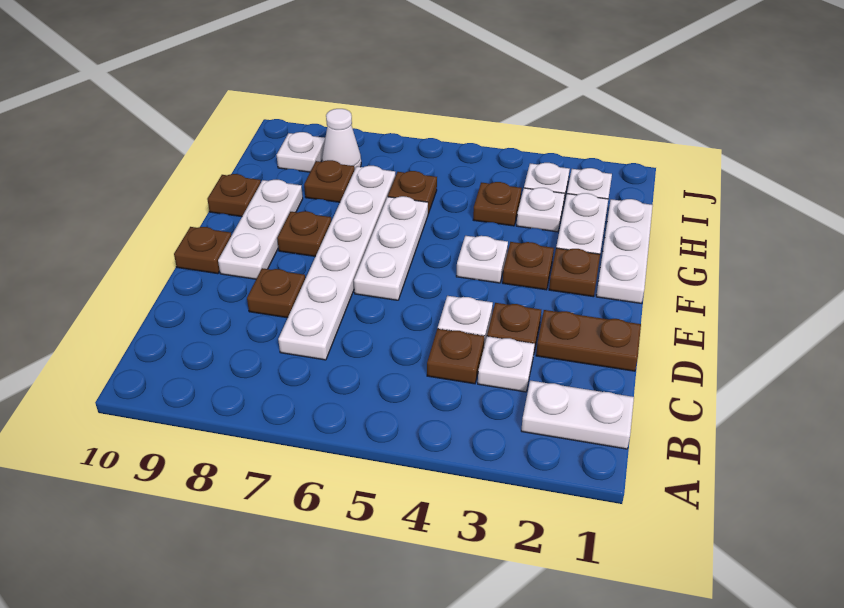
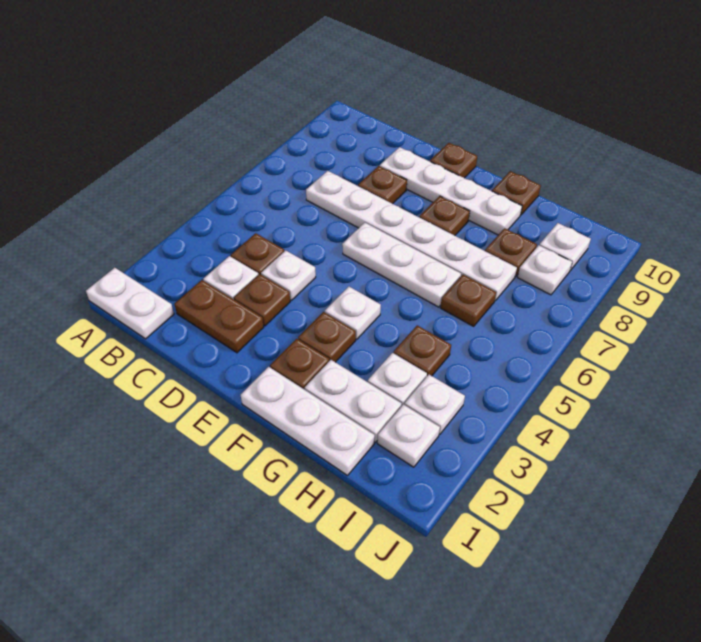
white plate B1:B2 level 1 -> white plate A1:B1 level 1
brown plate D1:D2 level 1 -> brown plate C2:D2 level 1
white plate E9:G9 level 1 -> white plate D9:G9 level 1
white cone I8 level 1 -> white plate I8 level 1

